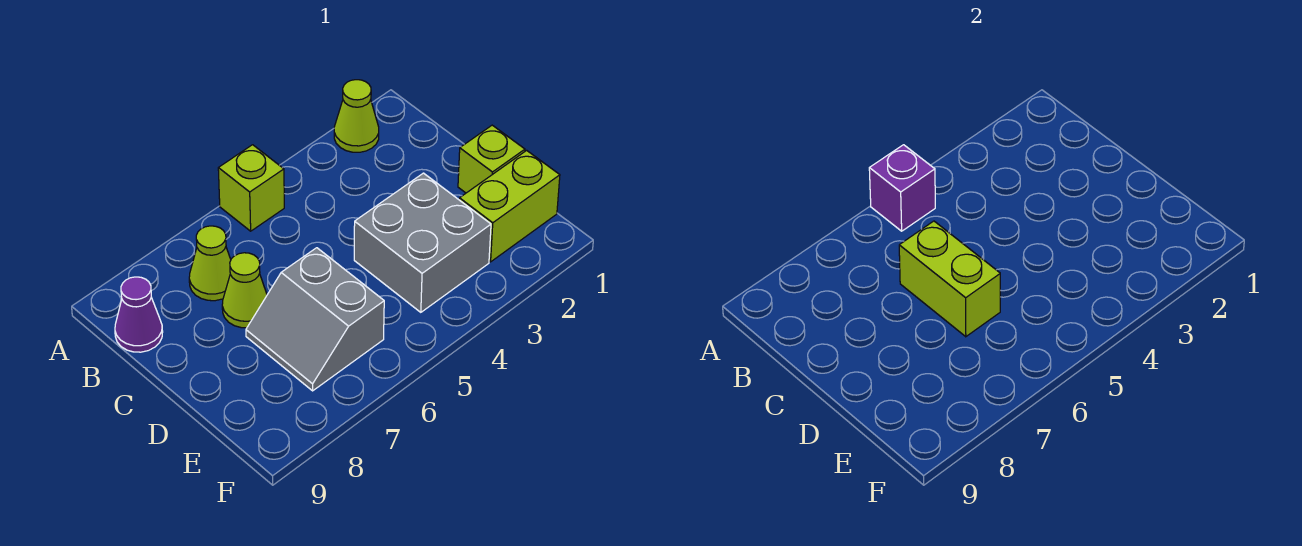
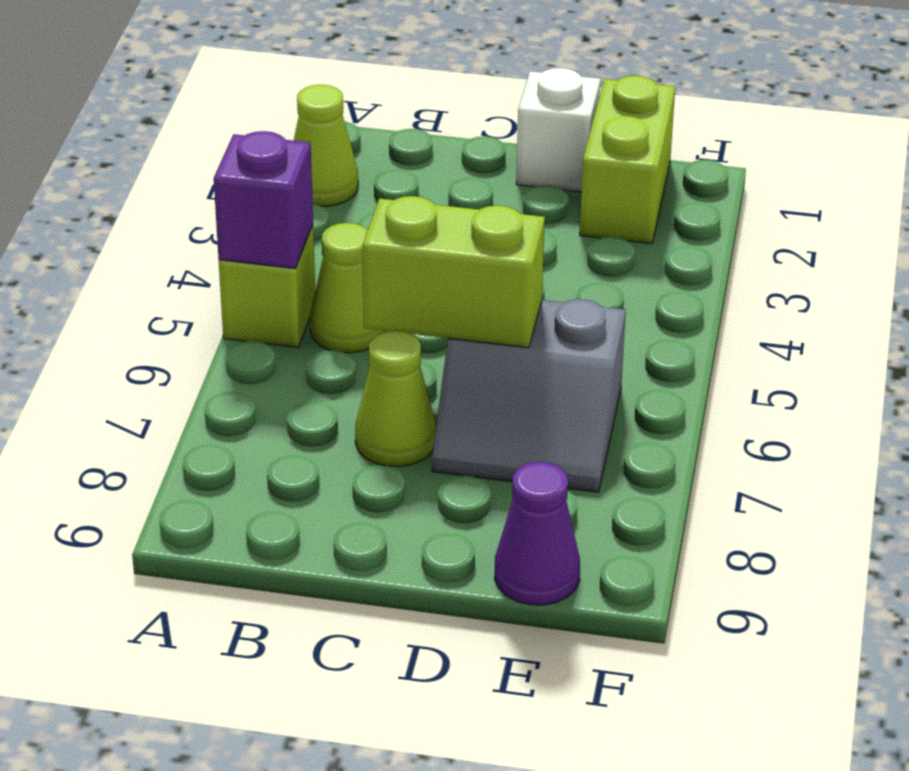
lime cone B7 level 1 -> lime cone B5 level 1
purple cone B9 level 1 -> purple cone E9 level 1
lime brick D1 level 1 -> white brick D1 level 1
grey brick D3:E4 level 1 -> none

